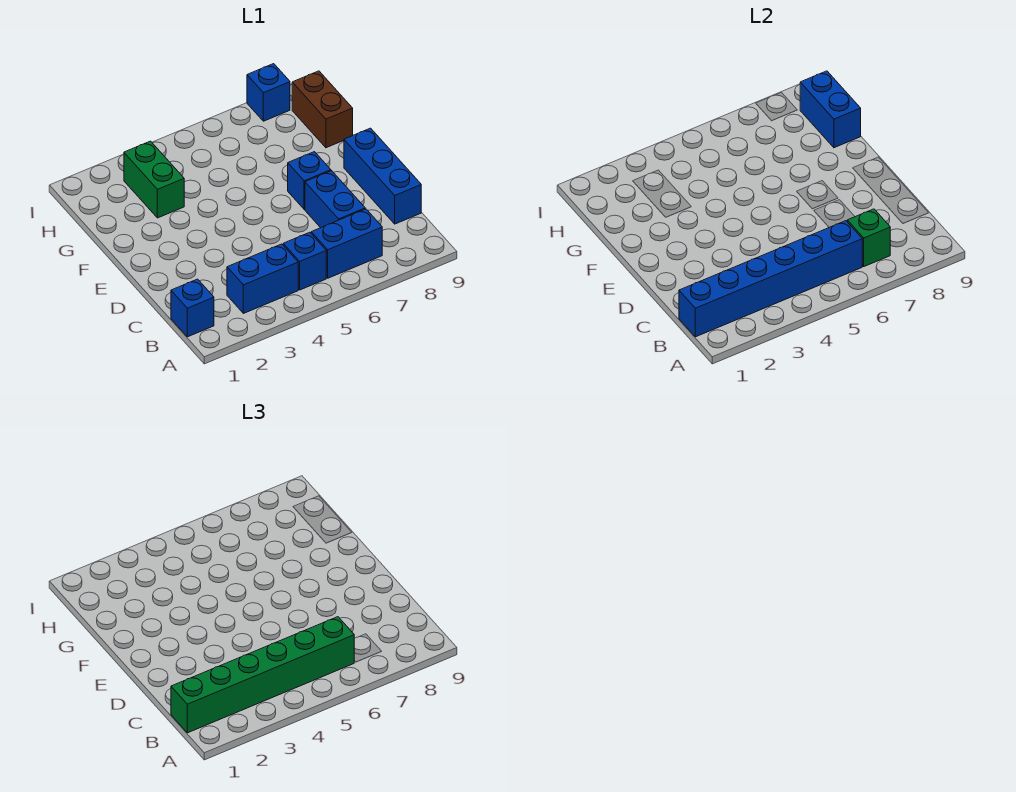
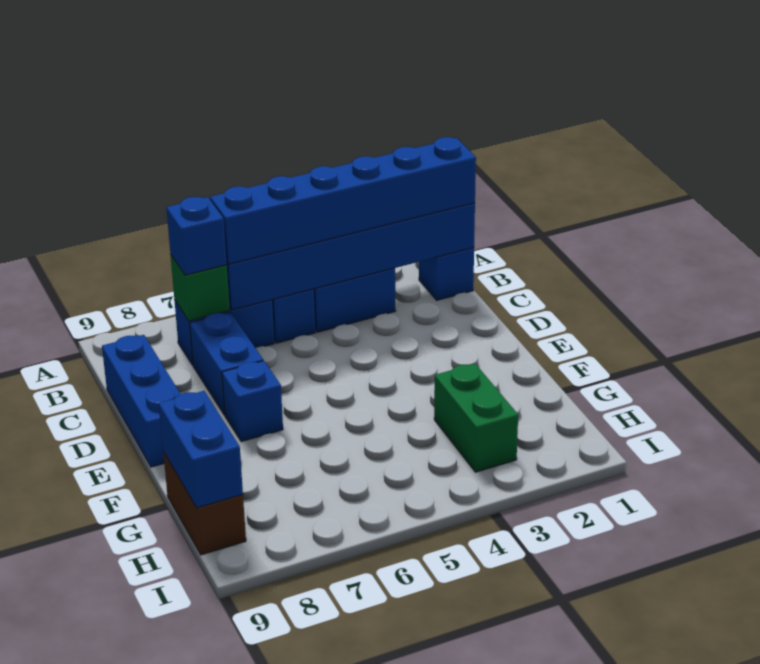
green brick B1:B6 level 3 -> blue brick B1:B6 level 3
blue brick I8 level 1 -> blue brick B7 level 3

